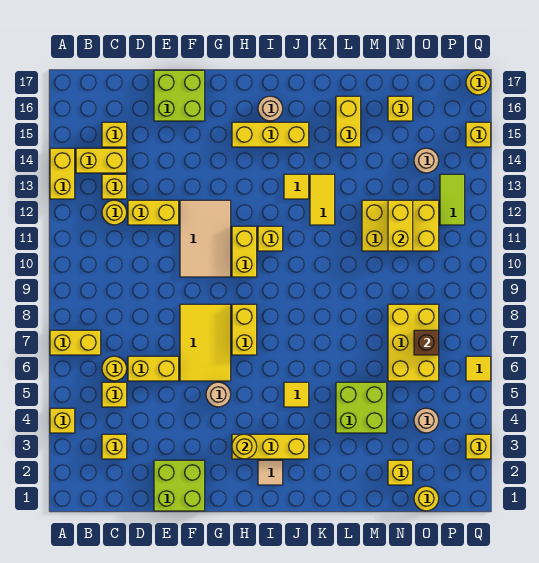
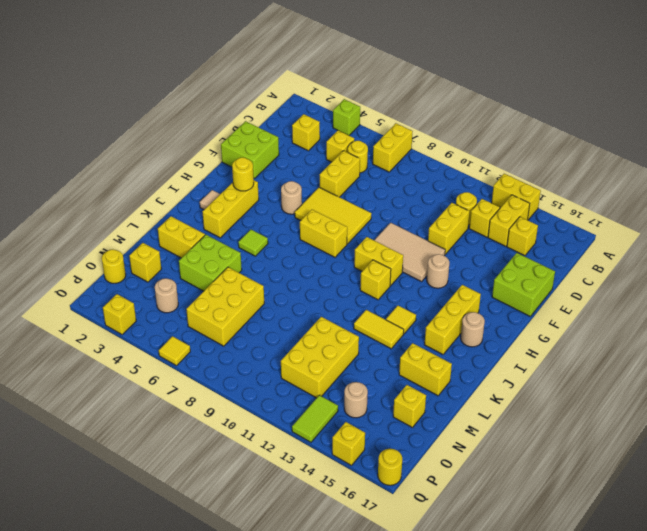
yellow brick A4 level 1 -> lime brick A4 level 1
none -> tan round brick G13 level 1
yellow tile J5 level 1 -> lime tile J5 level 1
yellow brick N6:O8 level 1 -> yellow brick M6:O7 level 1
yellow brick N11:N12 level 2 -> yellow brick L2:L3 level 1
brown brick O7 level 2 -> none
lime tile P12:P13 level 1 -> lime tile P13:Q13 level 1

